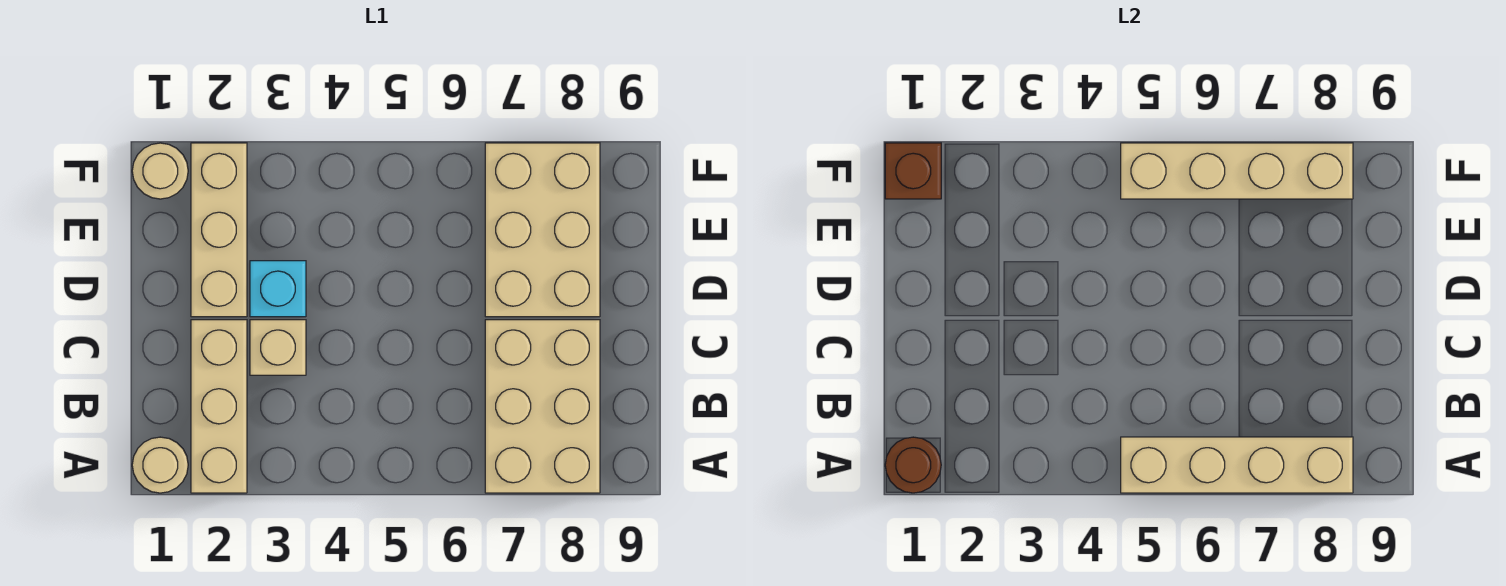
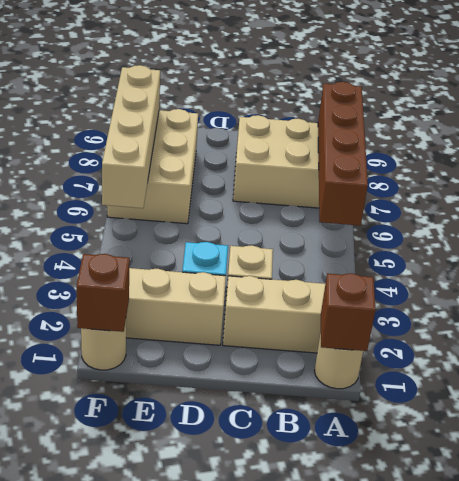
brown round brick A1 level 2 -> brown brick A1 level 2
tan brick A5:A8 level 2 -> brown brick A5:A8 level 2
tan brick D7:F8 level 1 -> tan brick E6:F8 level 1

